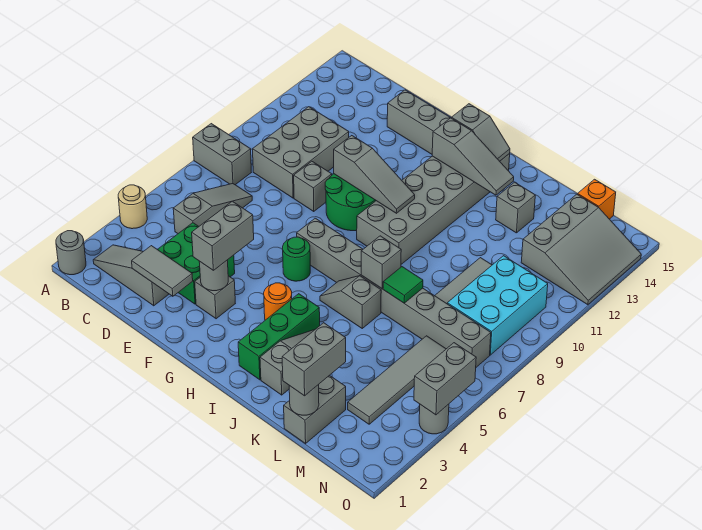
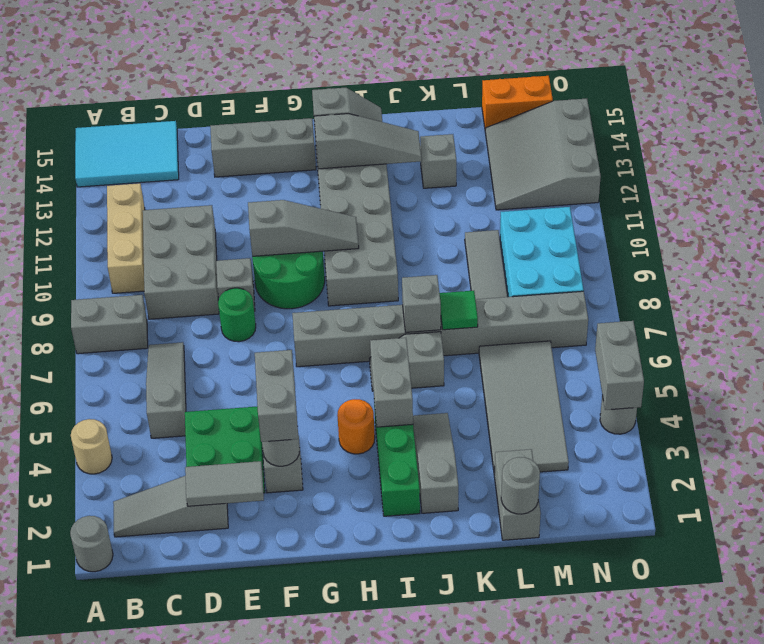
none -> cyan tile A14:C15 level 1
none -> tan brick B10:B12 level 1
green round brick G6 level 1 -> green round brick E8 level 1
grey brick L1:L2 level 3 -> grey brick I4:I5 level 2
grey tile M3:M6 level 1 -> grey tile L3:M6 level 1
grey slope M12:O14 level 1 top M -> grey slope M12:O14 level 1 top O
orange brick M15 level 1 -> orange brick M15:N15 level 1

